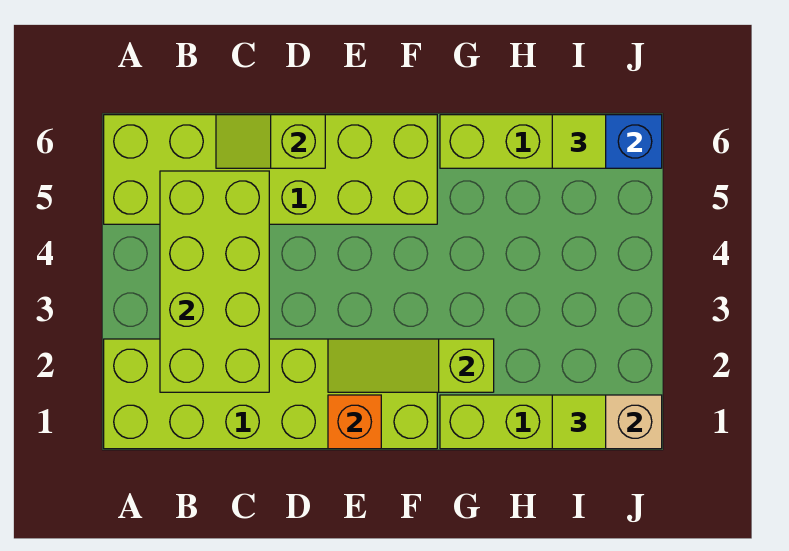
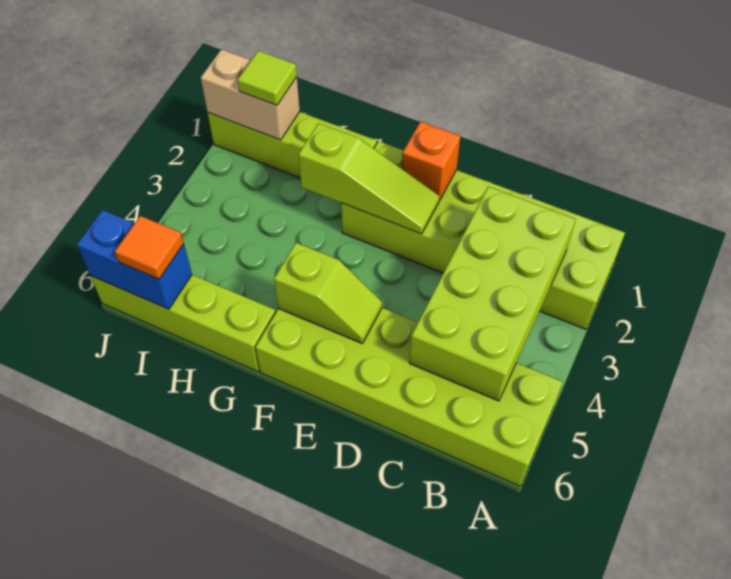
lime slope C6:D6 level 2 top D -> lime slope E5:F5 level 2 top F
lime tile I6 level 3 -> orange tile I6 level 3

